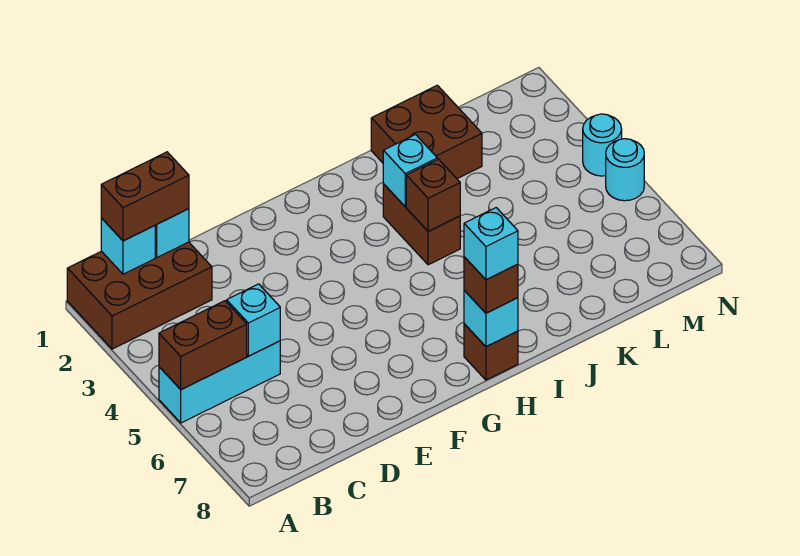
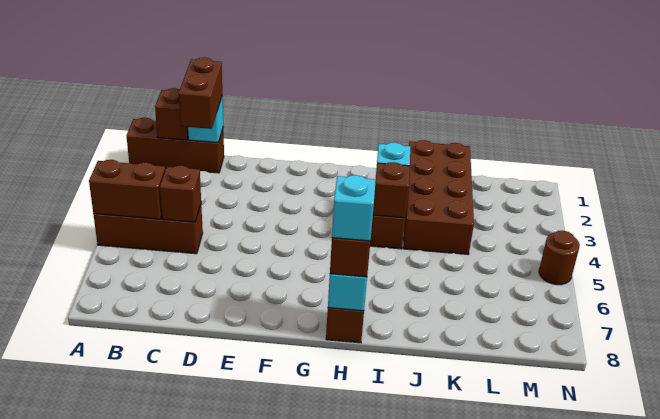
brown brick A1:C2 level 1 -> brown brick A1:C1 level 1
cyan brick A5:C5 level 1 -> brown brick A5:C5 level 1
cyan brick B1 level 2 -> brown brick B1 level 2
brown brick B1:C1 level 3 -> brown brick C1:C2 level 3
cyan brick C5 level 2 -> brown brick C5 level 2
brown brick J1:K2 level 1 -> brown brick J1:K4 level 1
cyan round brick N4 level 1 -> none
cyan round brick N5 level 1 -> brown round brick N5 level 1

